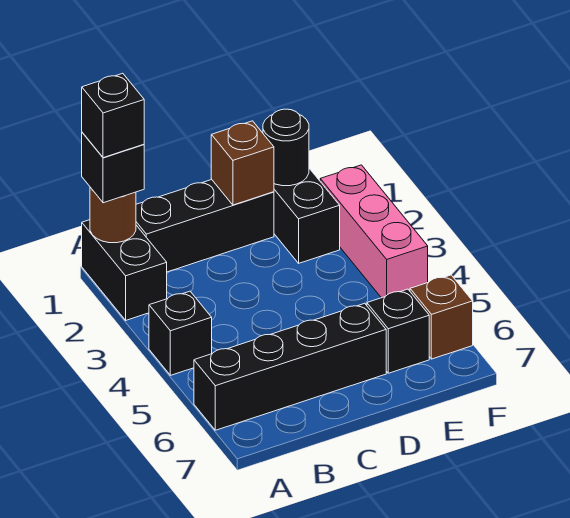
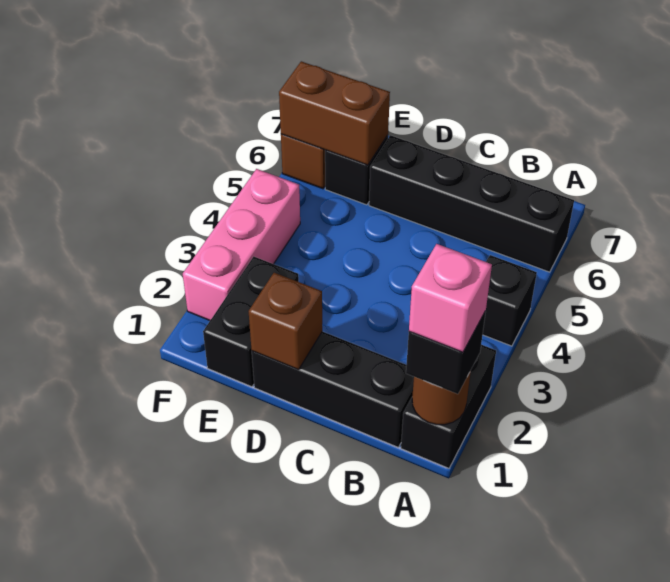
black brick A1 level 4 -> pink brick A1 level 4
black round brick E1 level 2 -> none
none -> brown brick E6:F6 level 2

